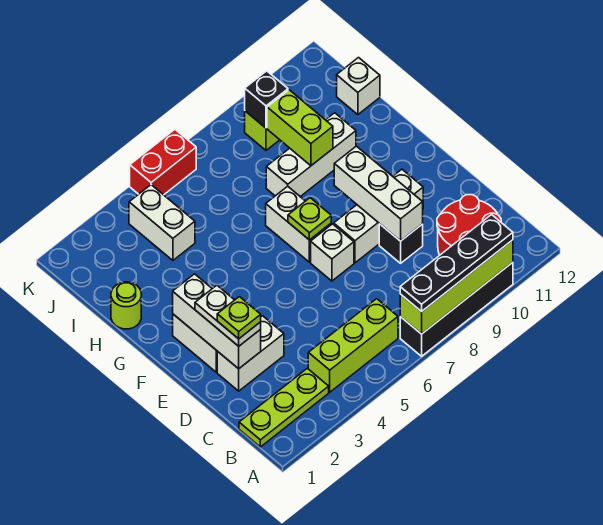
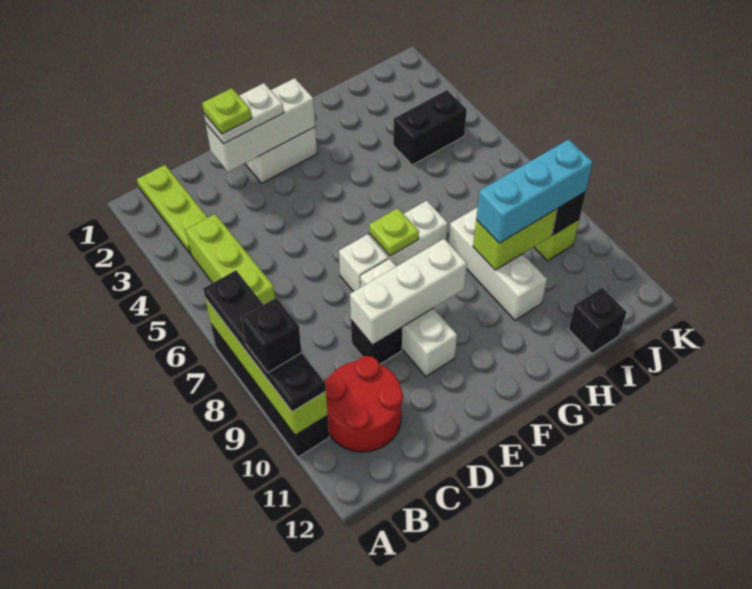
none -> black brick A9 level 4
white brick D2:D3 level 1 -> none
lime round brick H1 level 1 -> none
none -> cyan brick H9:J9 level 3
white brick I4:J4 level 1 -> black brick I4:J4 level 1
white brick I12 level 1 -> black brick I12 level 1
red brick K5:K6 level 1 -> none

